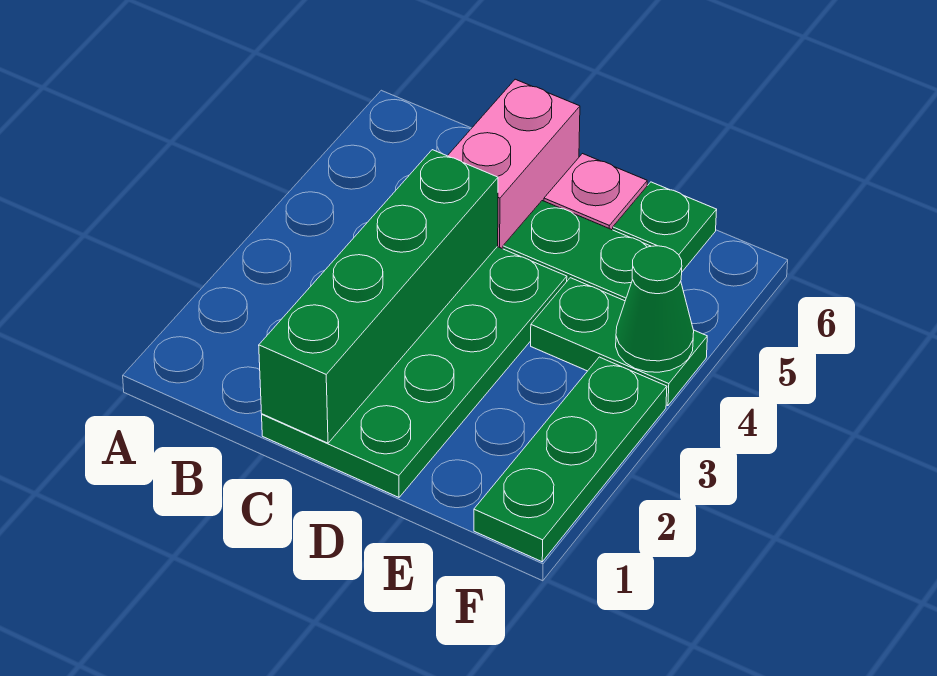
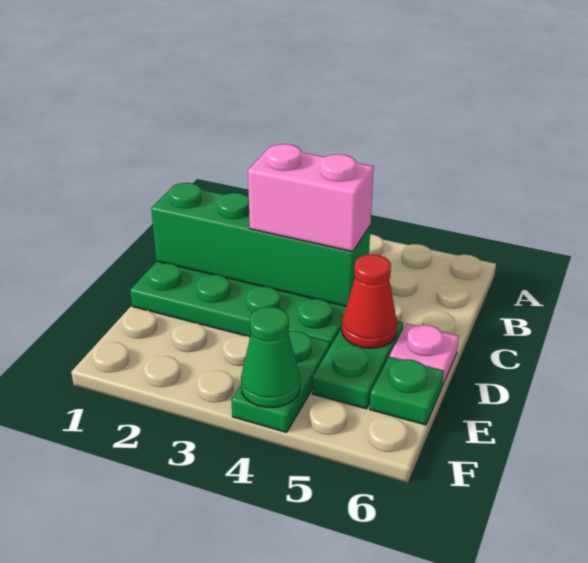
pink brick C5:C6 level 1 -> pink brick C3:C4 level 3
none -> red cone D5 level 2
green plate F1:F3 level 1 -> none

